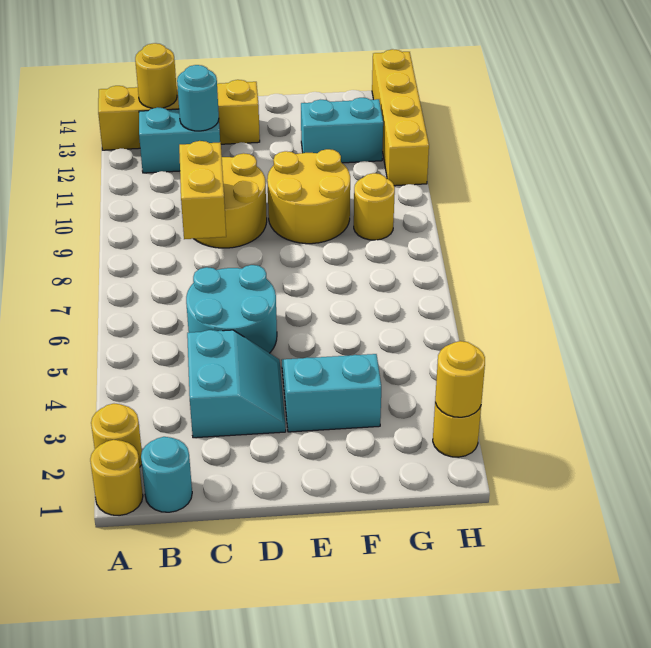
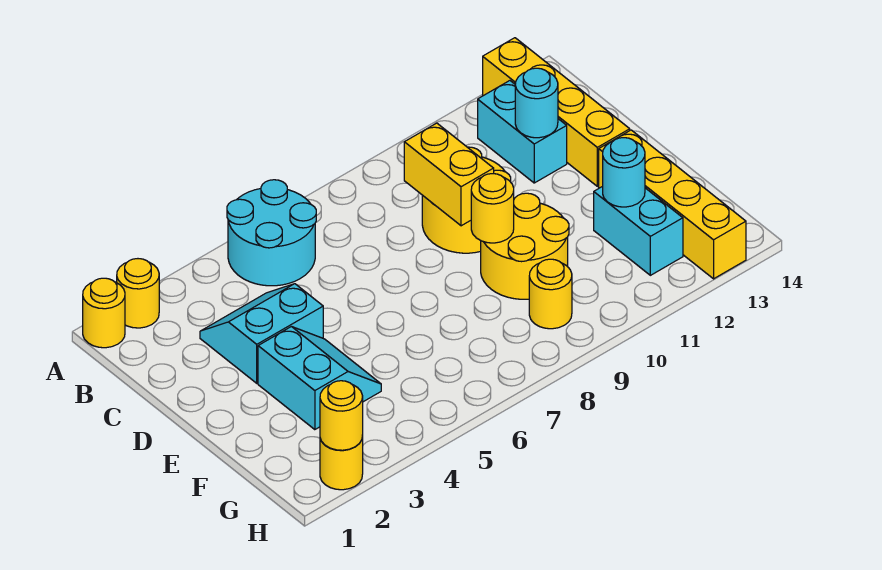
cyan round brick B1 level 1 -> cyan round brick F12 level 2
yellow round brick B13 level 2 -> yellow round brick E9 level 2
cyan slope C3:D4 level 1 top C -> cyan slope C3:D4 level 1 top D
cyan round brick C5:D6 level 1 -> cyan round brick A5:B6 level 1
yellow brick C8:C9 level 2 -> yellow brick C9:D9 level 2
yellow brick H11:H14 level 1 -> yellow brick E13:H13 level 1

